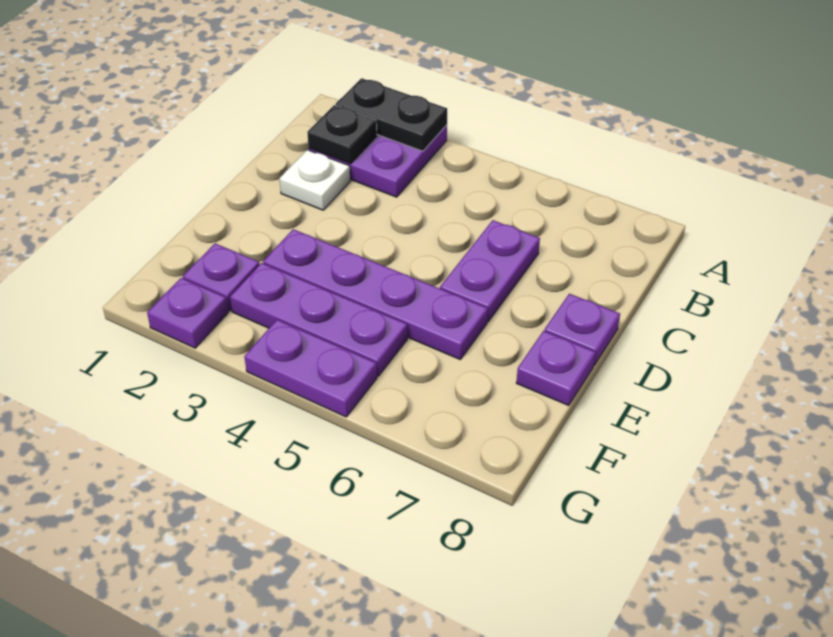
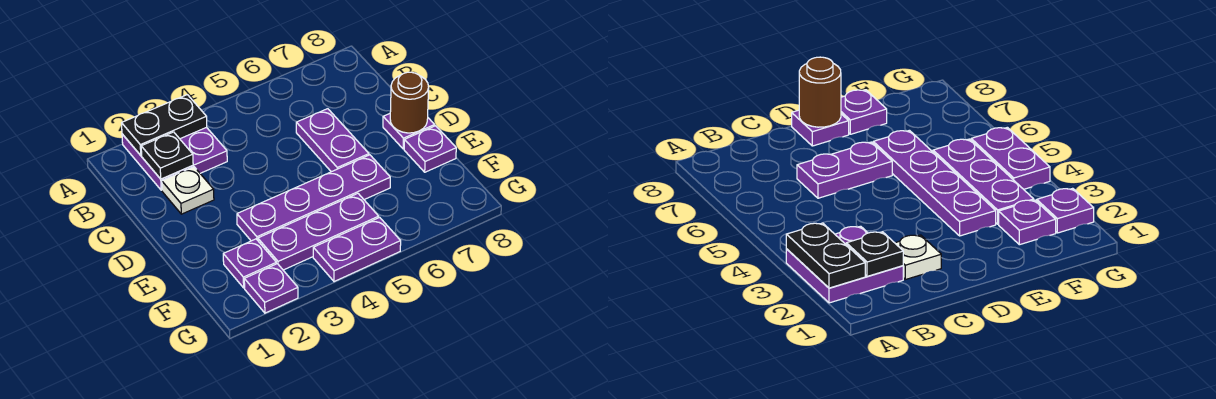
none -> brown round brick D8 level 2

